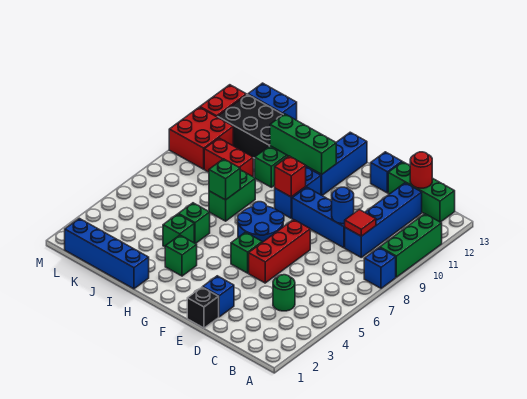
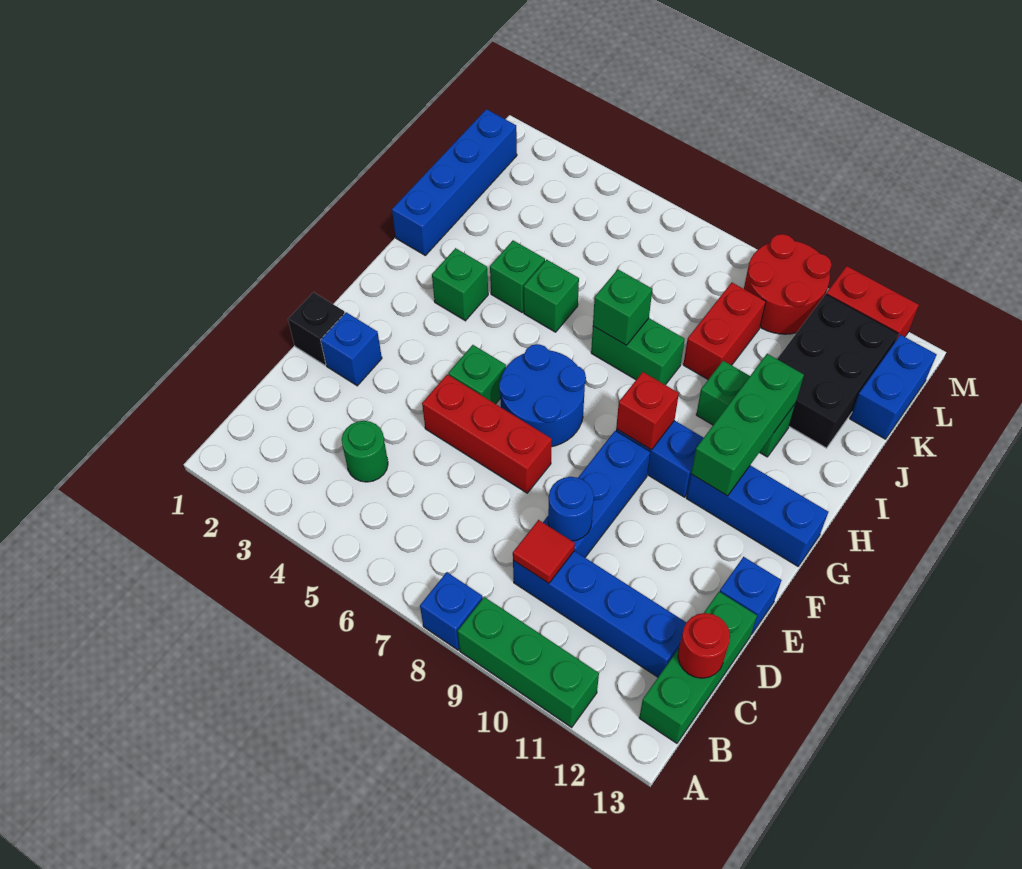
red brick L9:M10 level 1 -> red round brick L9:M10 level 1

